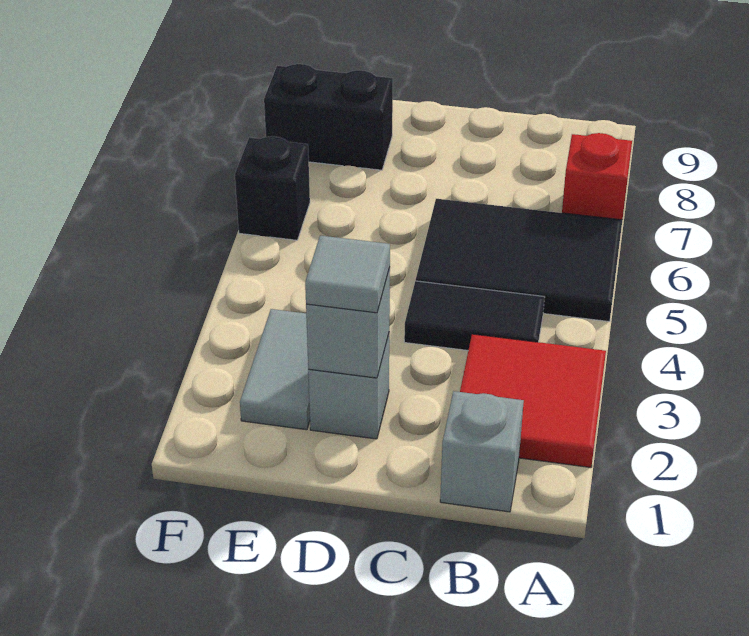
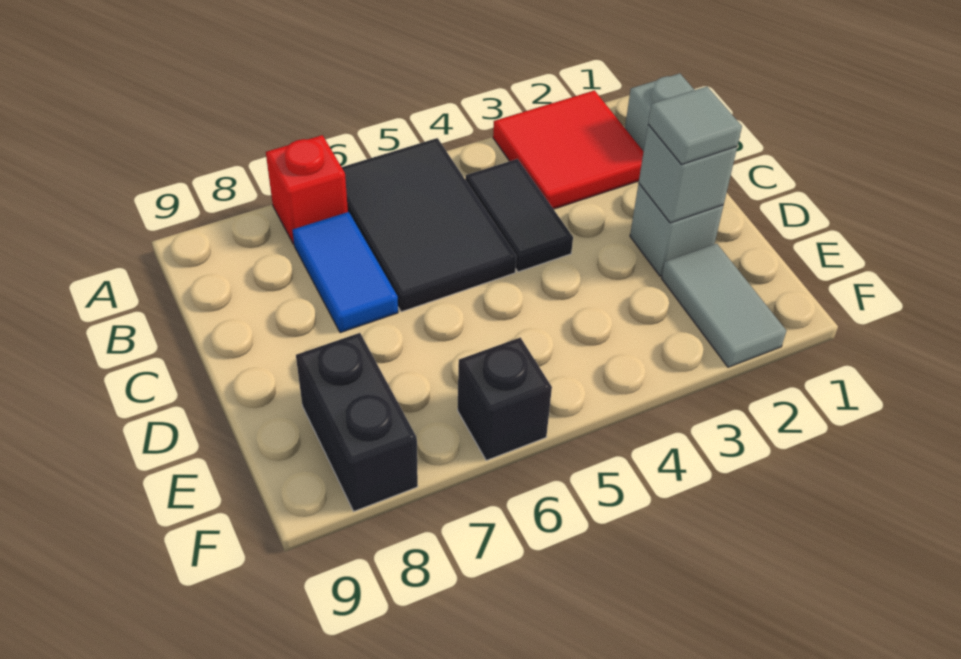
none -> blue tile B7:C7 level 1
grey tile E2:E3 level 1 -> grey tile E2:F2 level 1

